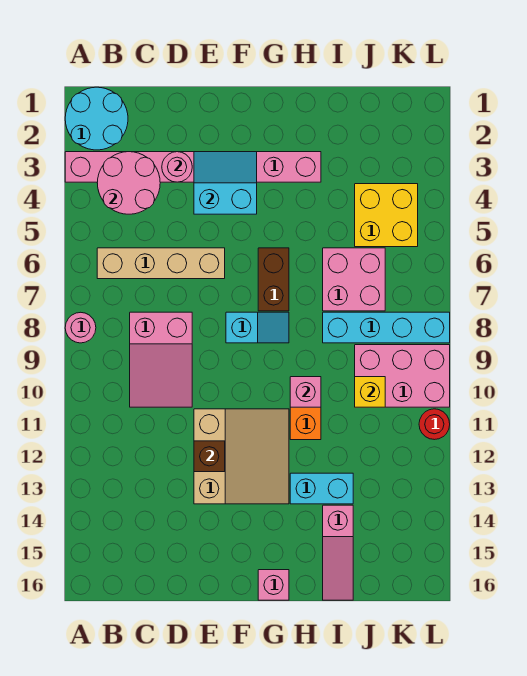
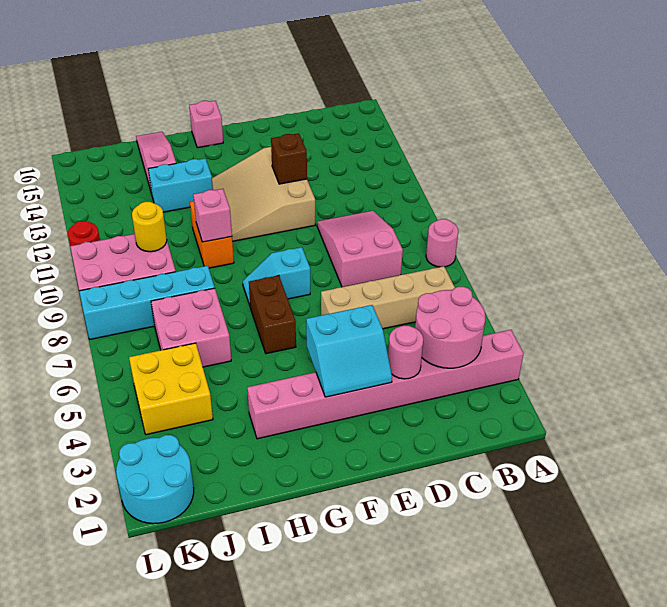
cyan round brick A1:B2 level 1 -> cyan round brick K1:L2 level 1
yellow brick J10 level 2 -> yellow round brick J10 level 2

